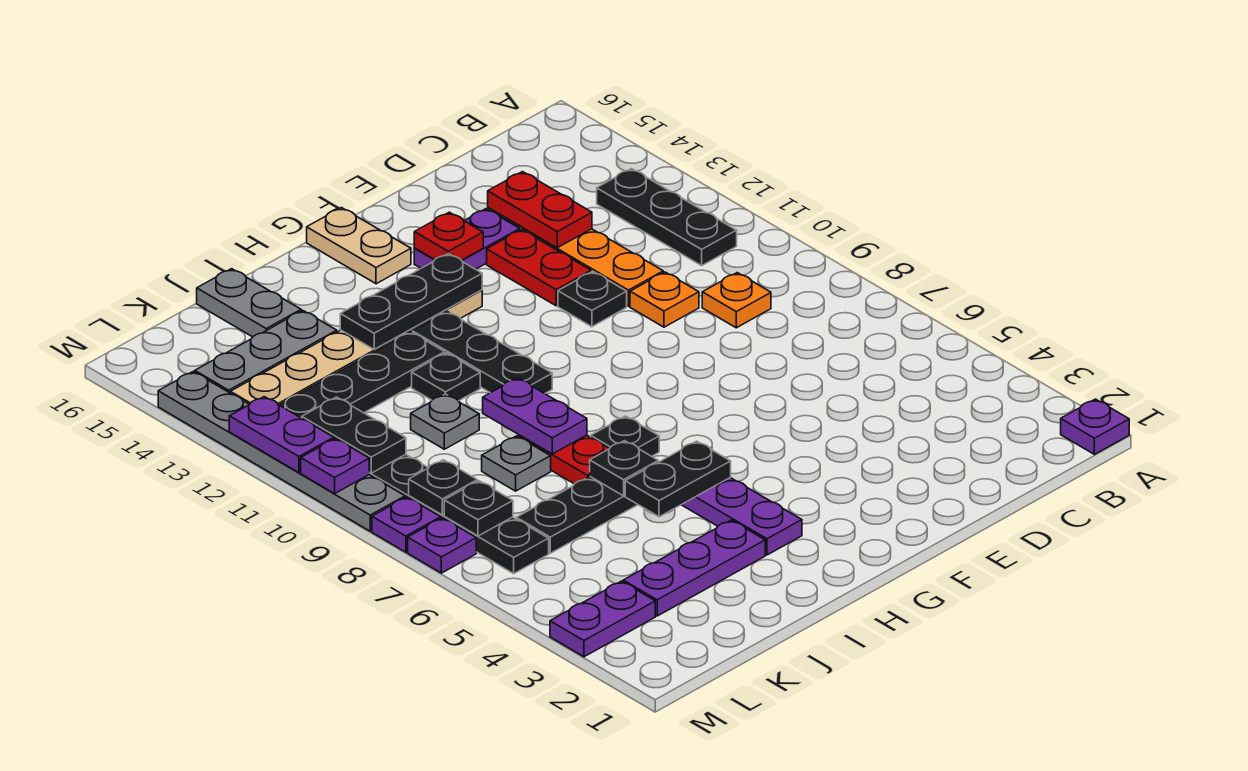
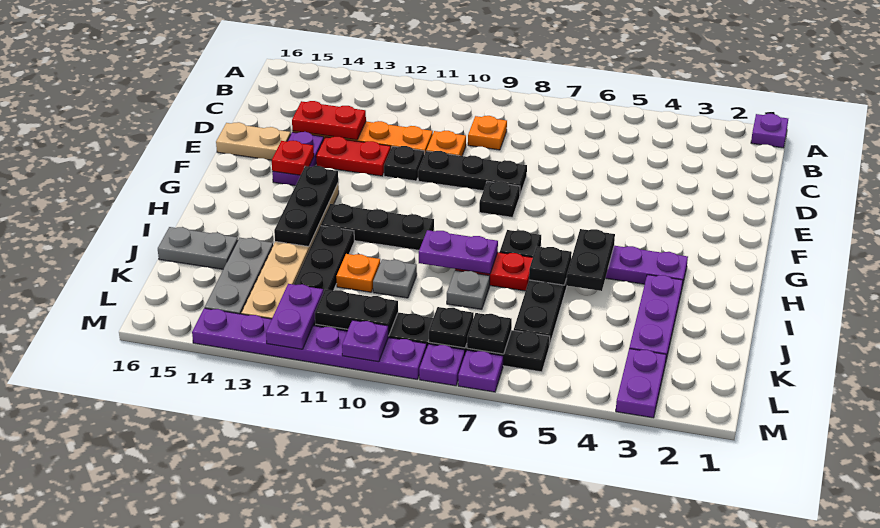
black plate B11:B13 level 1 -> black plate E8:E10 level 1
tan plate G15:G16 level 1 -> tan plate E15:E16 level 1
black plate I11 level 1 -> black plate F8 level 1
none -> orange plate J11 level 1
grey plate M9:M14 level 1 -> purple plate M9:M14 level 1
purple plate M11:M12 level 2 -> purple plate L12:M12 level 2

